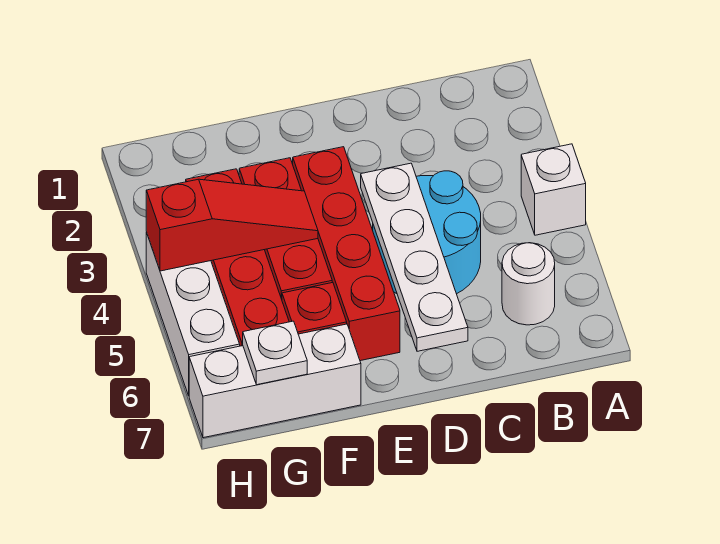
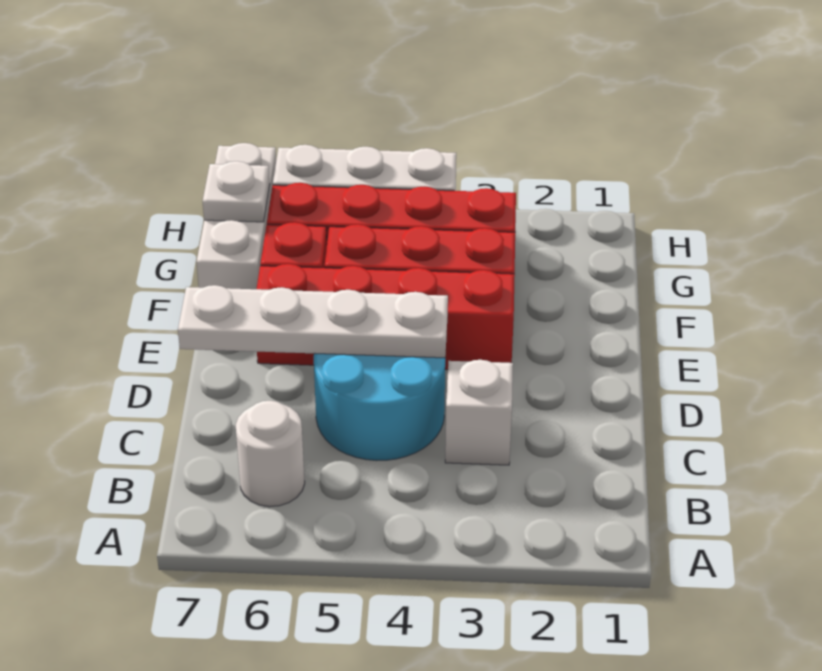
white brick A4 level 1 -> white brick C3 level 1
red slope F4:H4 level 2 top H -> none

